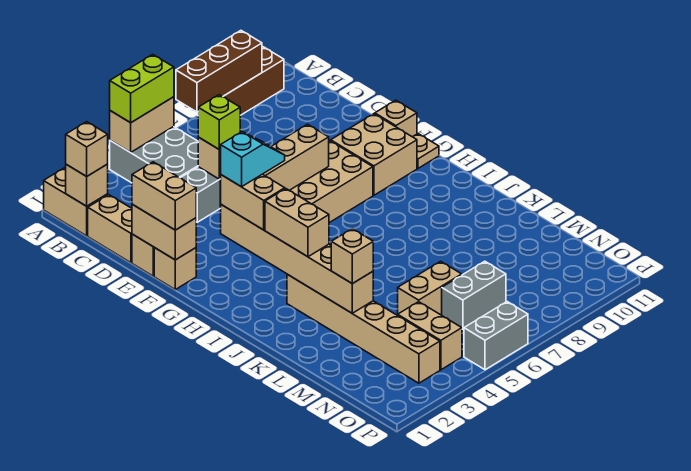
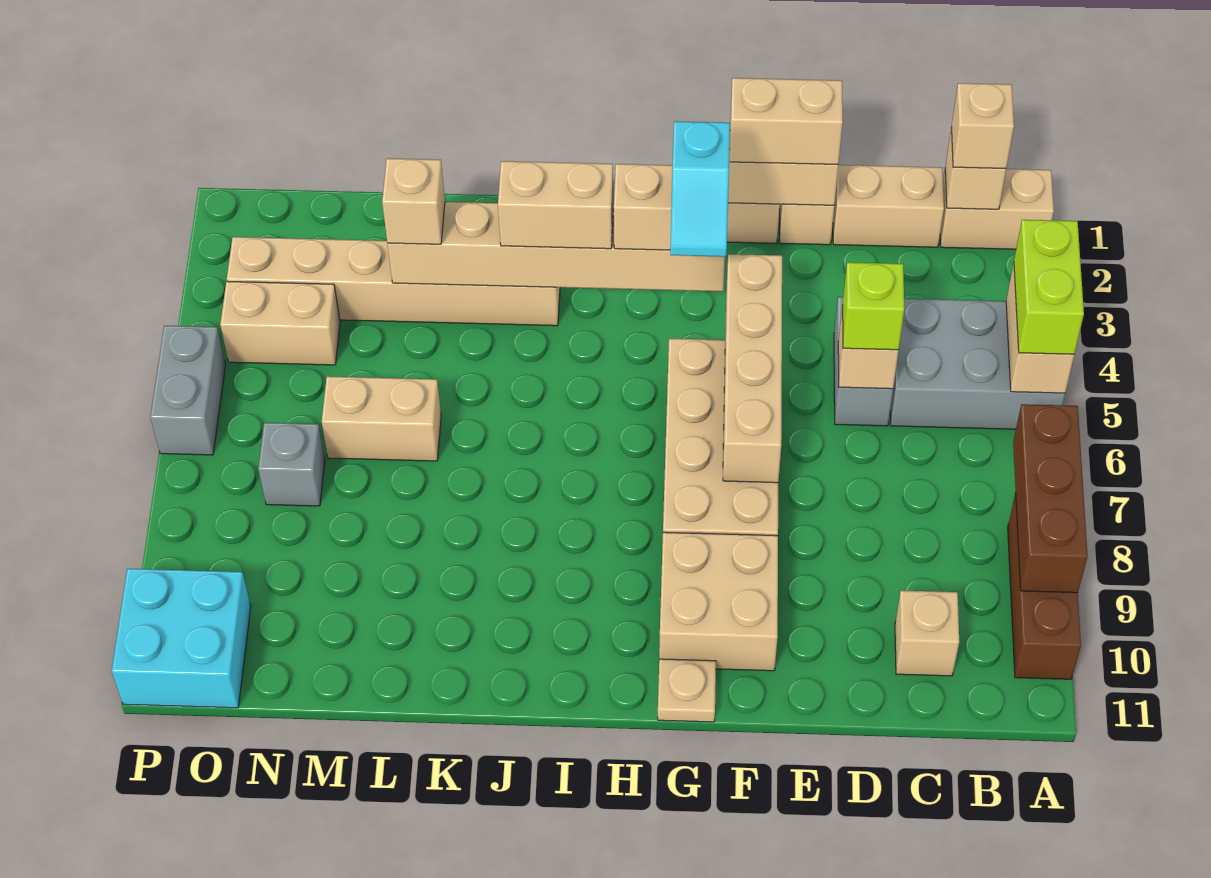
tan brick F11 level 1 -> tan brick C10 level 1
tan brick M5:M6 level 1 -> tan brick L6:M6 level 1
grey brick N6:N7 level 1 -> grey brick N7 level 1
none -> cyan brick O10:P11 level 1

